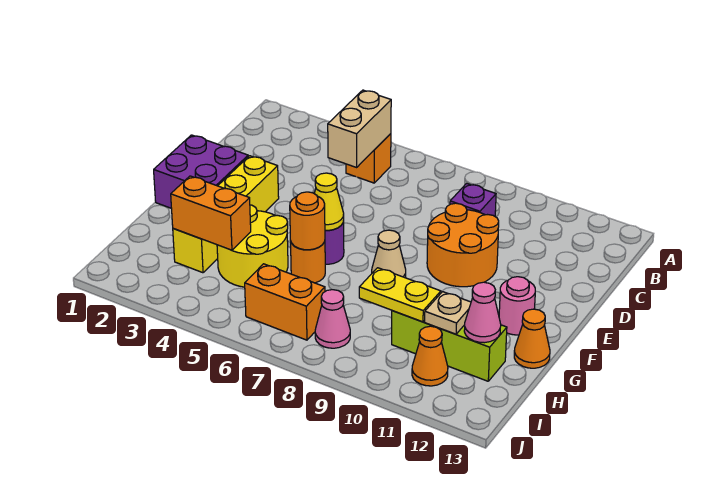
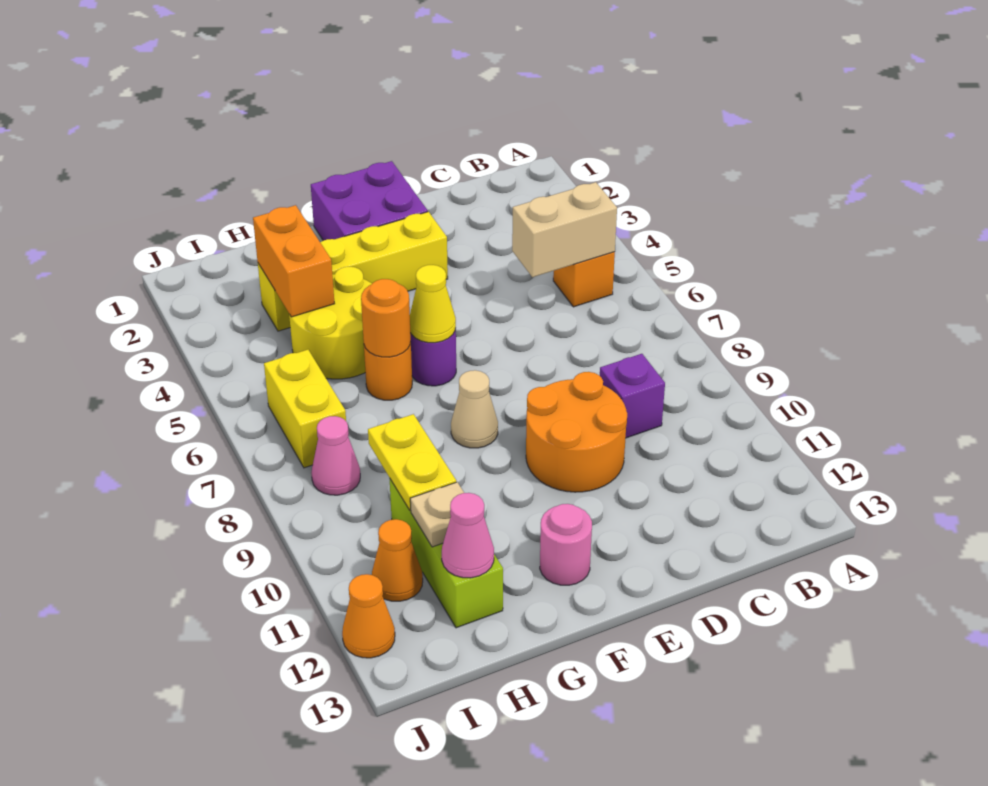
orange cone G13 level 1 -> orange cone J12 level 1
orange brick I6:I7 level 1 -> yellow brick I6:I7 level 1

